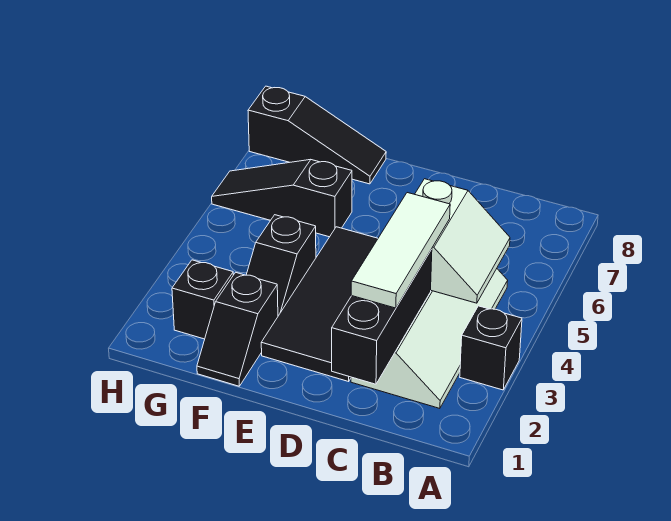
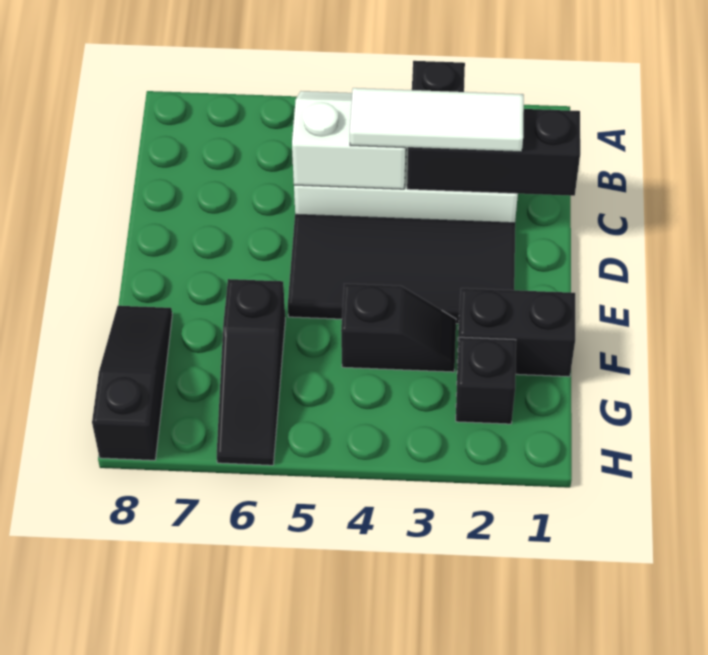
black slope F1:F2 level 1 top 2 -> black brick F1:F2 level 1

